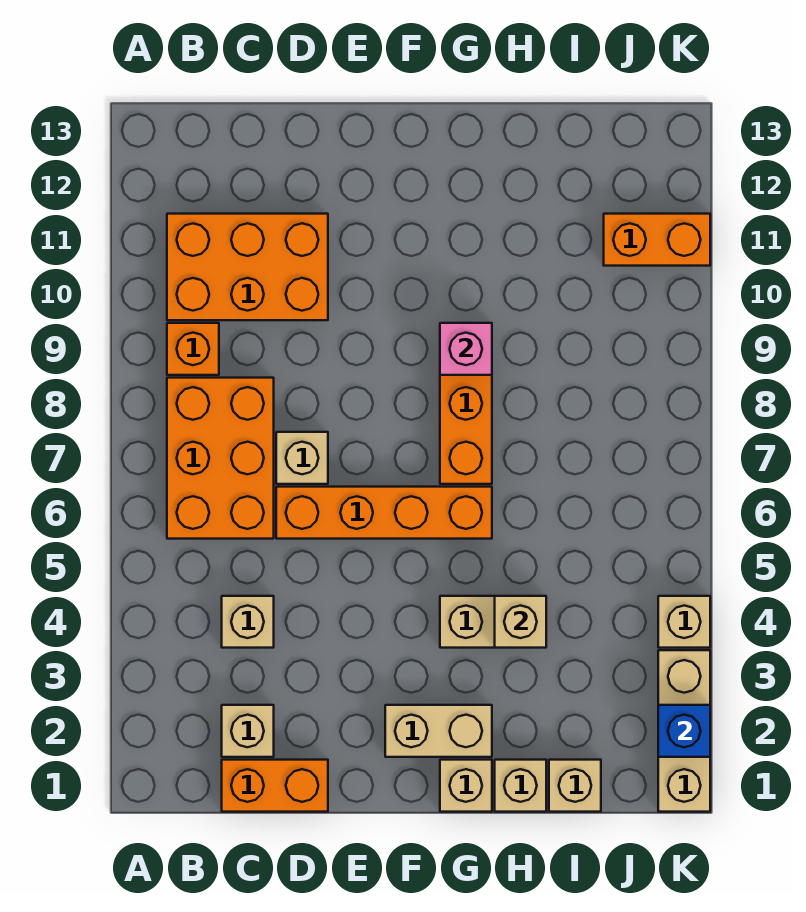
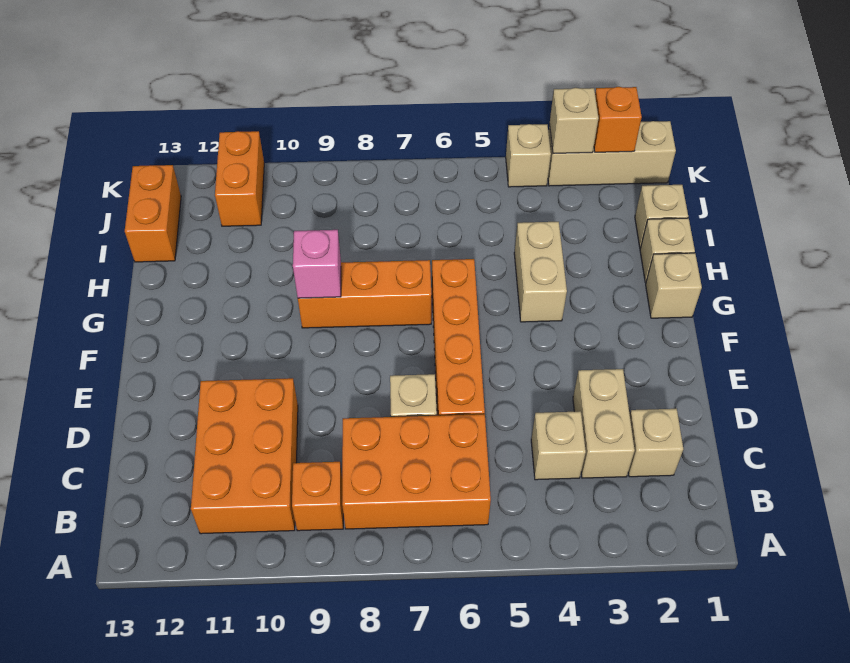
orange brick C1:D1 level 1 -> orange brick I13:J13 level 1
tan brick F2:G2 level 1 -> tan brick C3:D3 level 1
tan brick H4 level 2 -> tan brick K3 level 2
blue brick K2 level 2 -> orange brick K2 level 2

